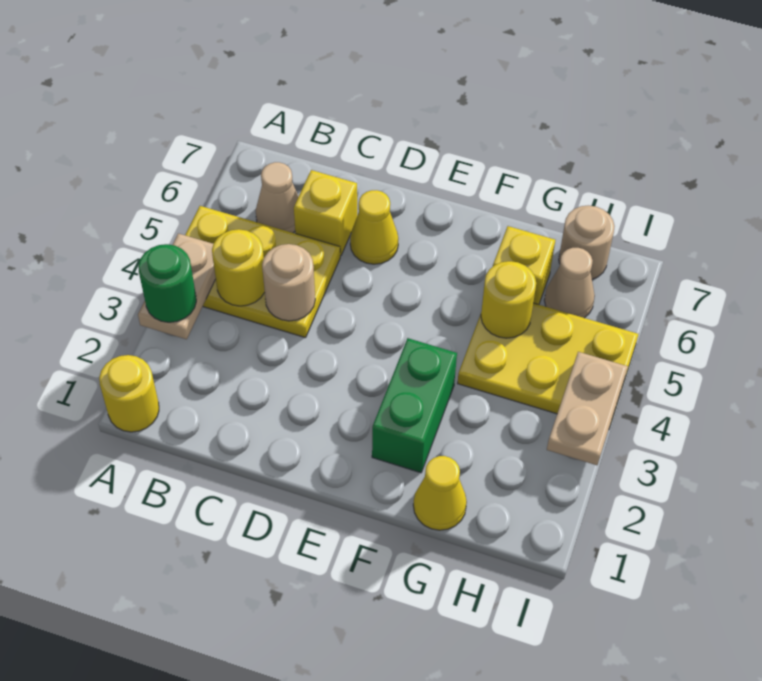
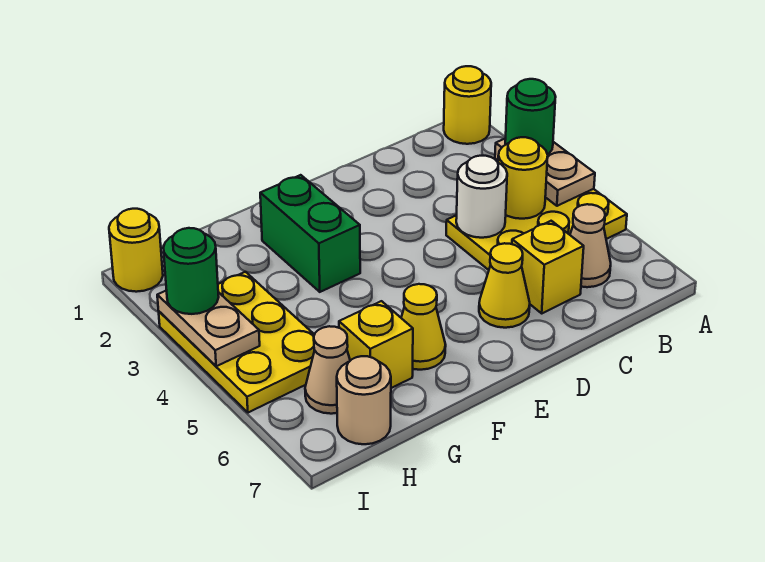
tan round brick C4 level 2 -> white round brick C4 level 2
yellow cone G1 level 1 -> yellow cone F6 level 1
yellow plate G4:I5 level 1 -> yellow plate H3:I5 level 1
yellow round brick G5 level 2 -> yellow round brick I1 level 1
none -> green round brick I3 level 3

